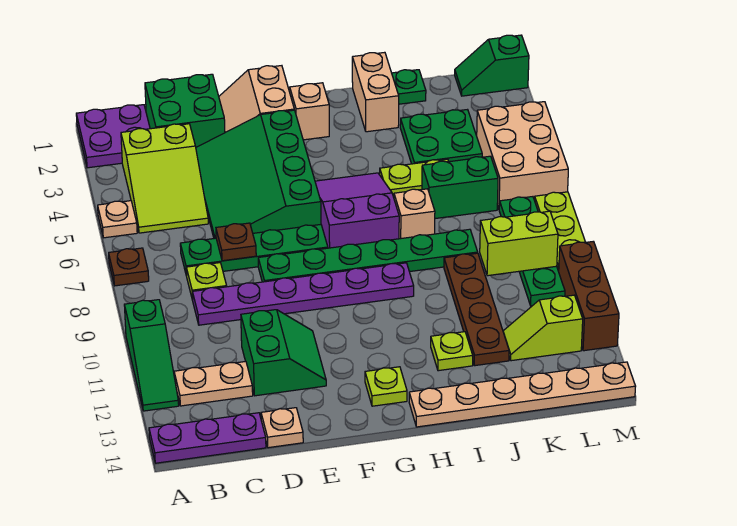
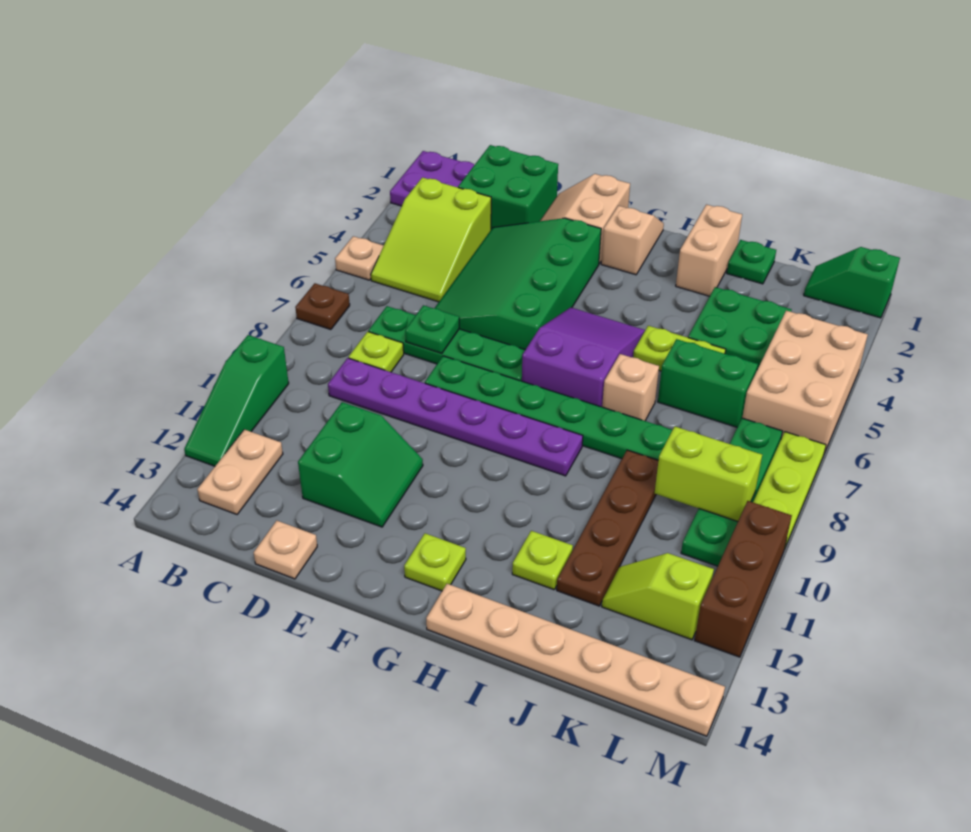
purple plate A14:C14 level 1 -> none
tan plate B12:C12 level 1 -> tan plate B12:B13 level 1
brown plate D7 level 2 -> green plate D7 level 2

